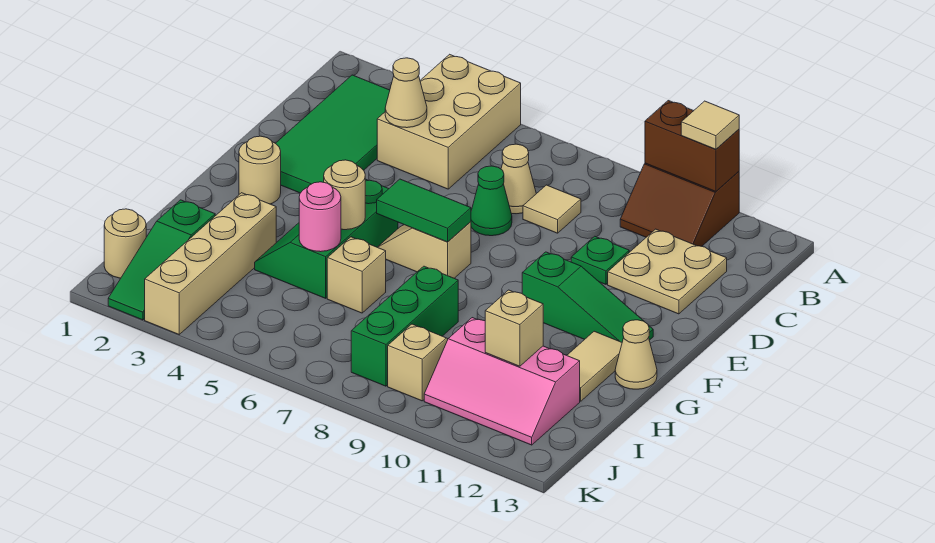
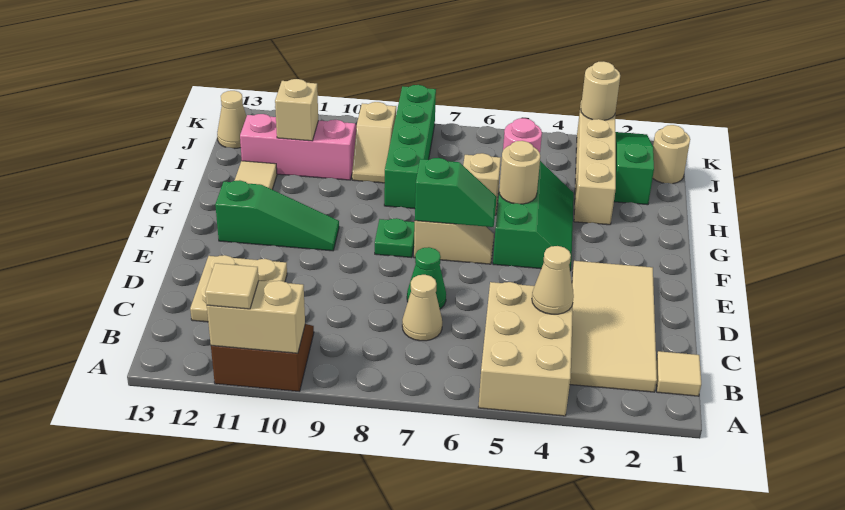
brown brick A10:A11 level 2 -> tan brick A10:A11 level 2
green tile B2:E3 level 1 -> tan tile B2:E3 level 1
tan tile C8 level 1 -> tan tile B1 level 1
green plate D10 level 1 -> green plate F8 level 1
tan round brick F2 level 1 -> tan round brick K3 level 2
green tile F6:F7 level 2 -> green slope F6:F7 level 2 top 7
green slope F10:F12 level 1 top 10 -> green slope F10:F12 level 1 top 12
tan cone G13 level 1 -> tan cone J13 level 1
green brick H8:J8 level 1 -> green brick H8:K8 level 1

